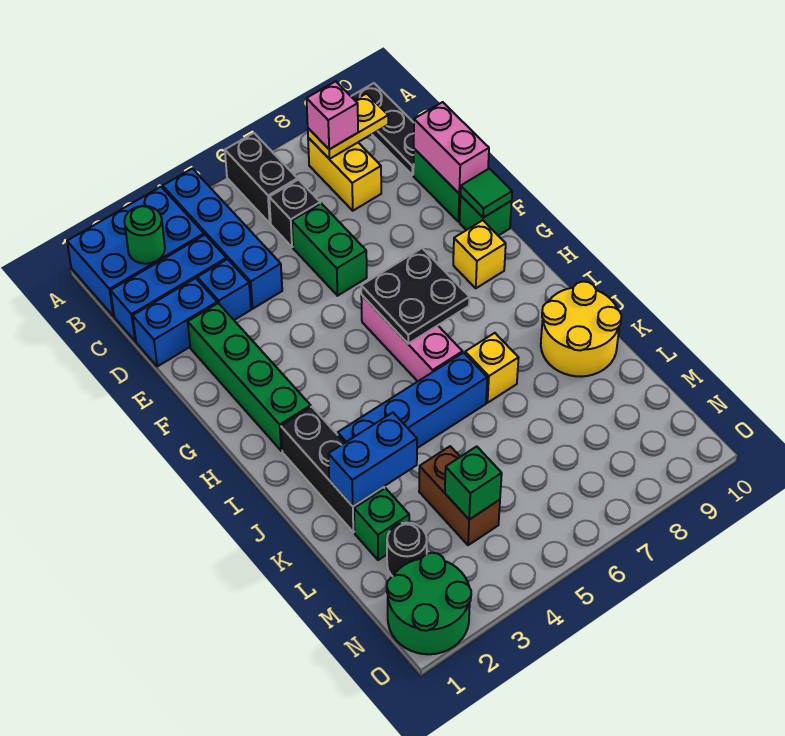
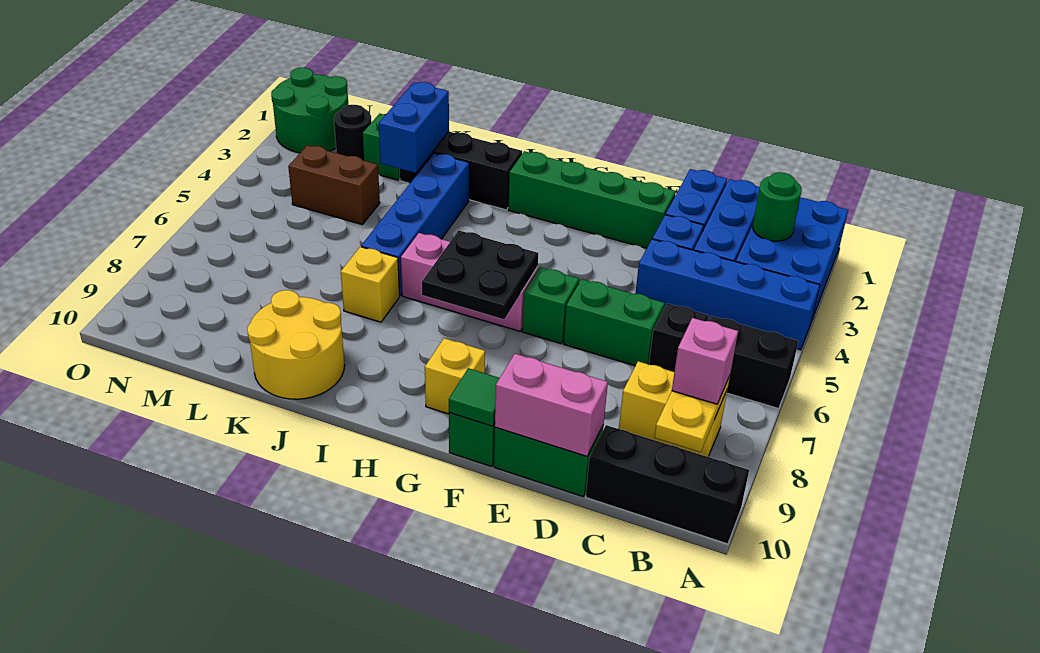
black plate A10:C10 level 1 -> black brick A10:C10 level 1
green brick M4 level 2 -> green brick F6 level 1

